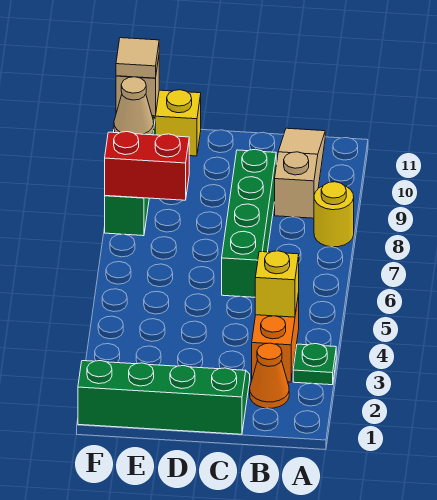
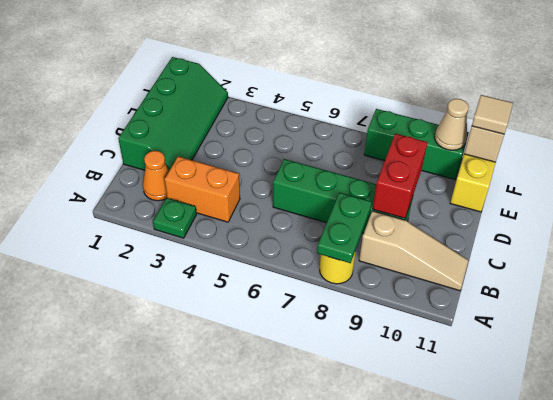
none -> green plate A8:B8 level 2
yellow brick B4 level 2 -> none
red brick E8:F8 level 2 -> red brick C9:D9 level 2

